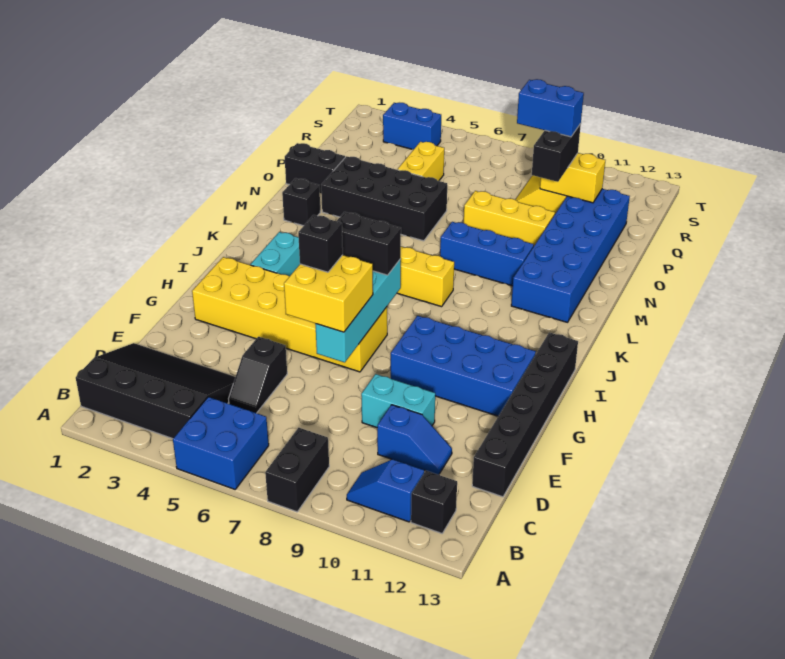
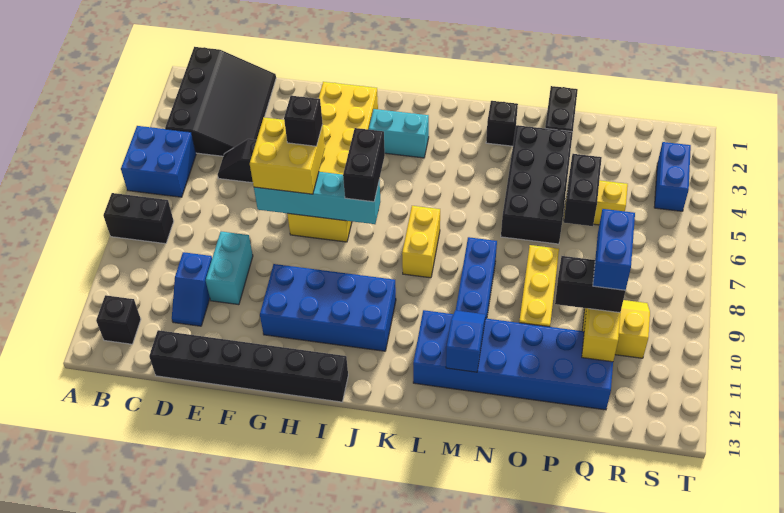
blue slope B10:B11 level 1 top 11 -> blue slope M11:M12 level 2 top 12
blue brick G9:H12 level 1 -> blue brick G10:J11 level 1
none -> black brick P5:P6 level 2

